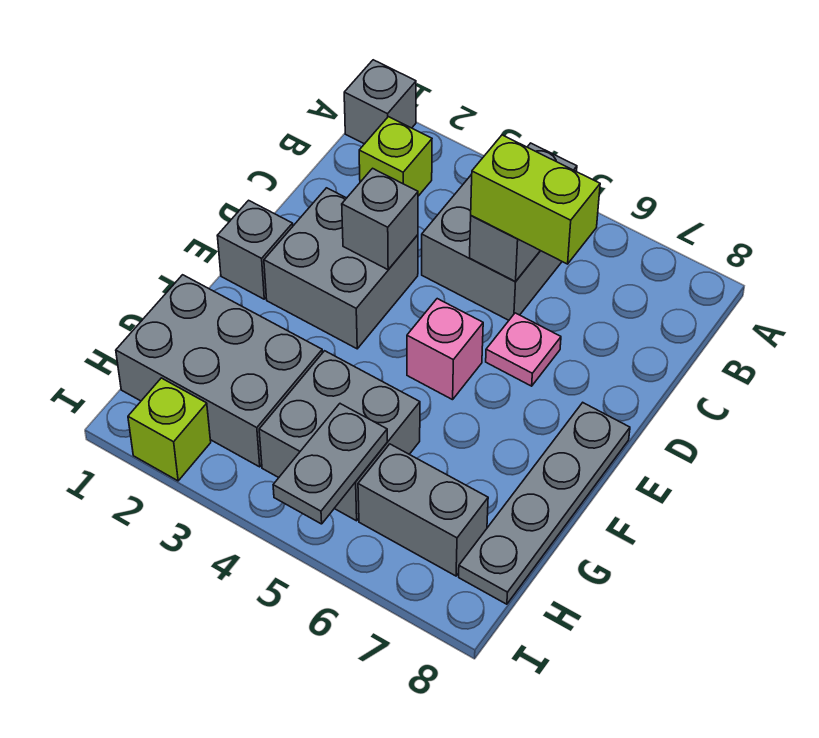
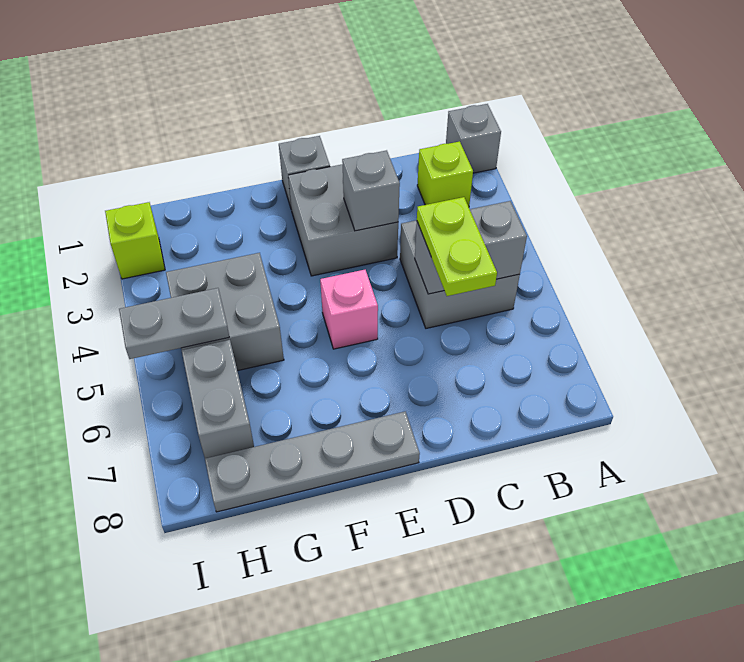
lime brick C5:C6 level 3 -> lime plate C5:C6 level 3
pink plate D6 level 1 -> none
grey brick G1:H3 level 1 -> none

